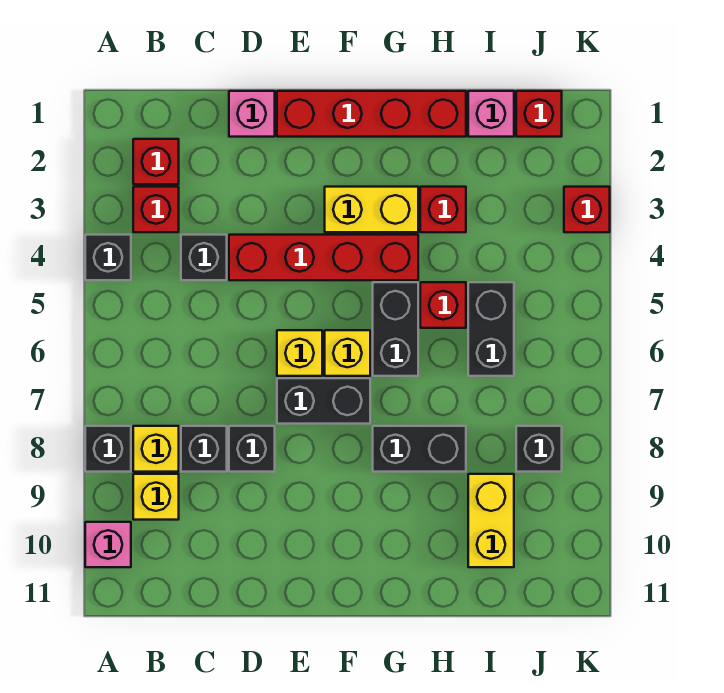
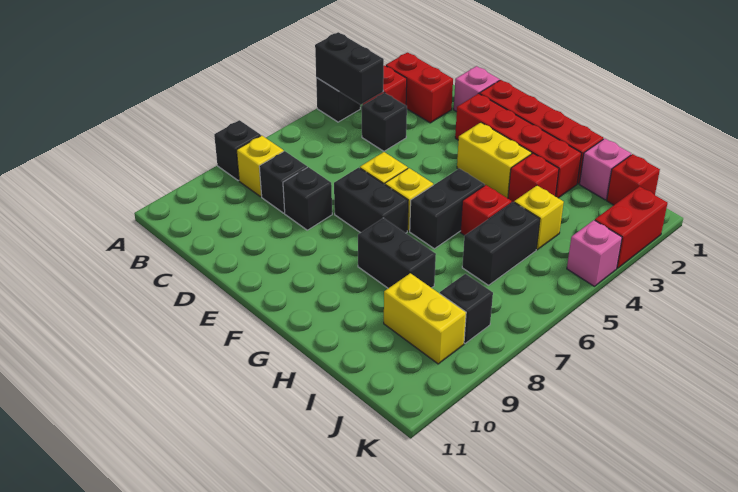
none -> black brick A4:B4 level 2
pink brick A10 level 1 -> pink brick K4 level 1
red brick B2 level 1 -> red brick B2:C2 level 1
yellow brick B9 level 1 -> yellow brick I4 level 1
red brick D4:G4 level 1 -> red brick E2:H2 level 1
yellow brick I9:I10 level 1 -> yellow brick I9:J9 level 1
red brick K3 level 1 -> red brick K2:K3 level 1

